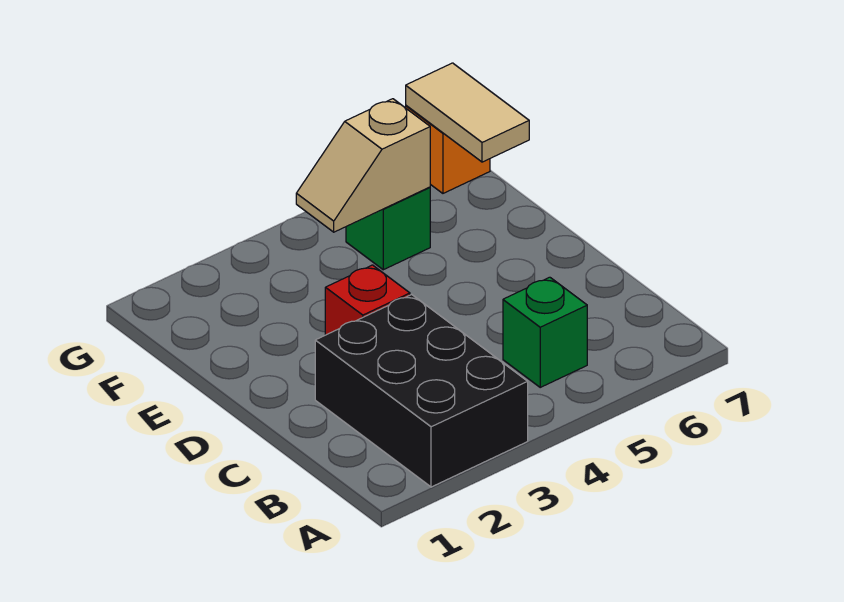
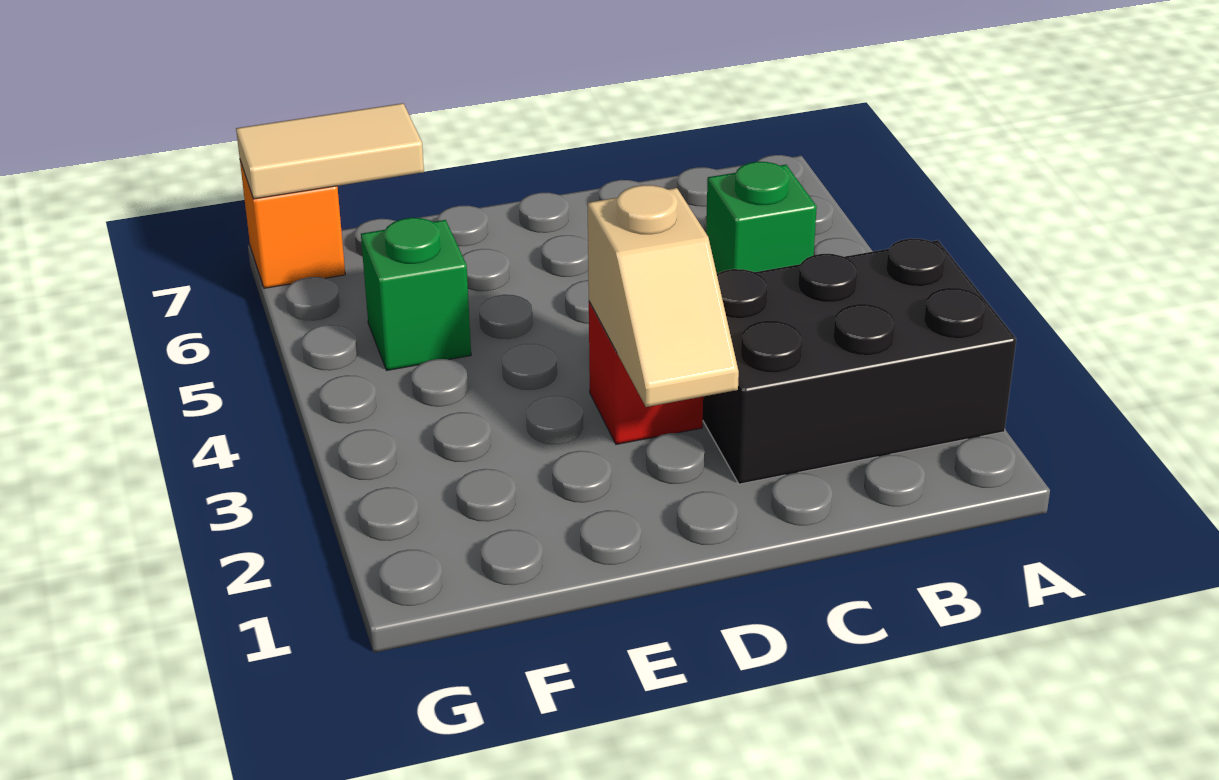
tan slope F4:F5 level 2 top 5 -> tan slope D2:D3 level 2 top 3

